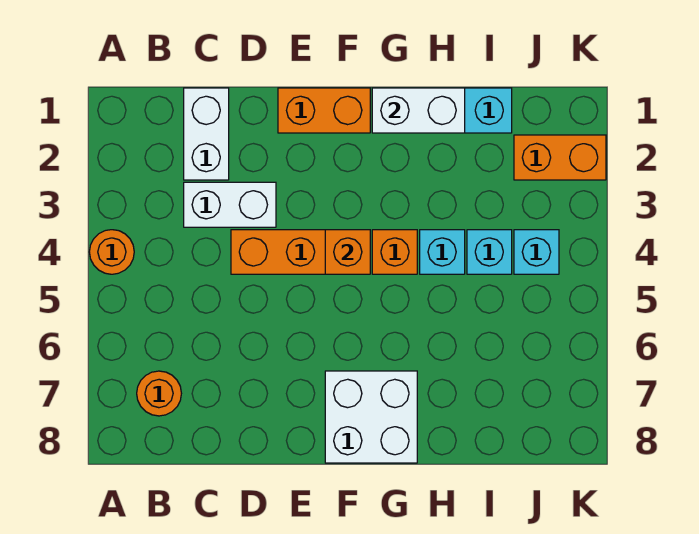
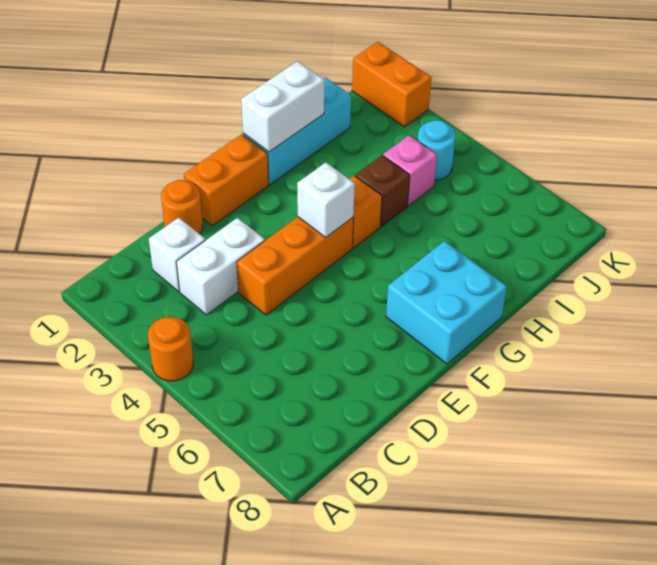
orange round brick B7 level 1 -> orange round brick D1 level 1
white brick C1:C2 level 1 -> white brick C2 level 1
orange brick F4 level 2 -> white brick F4 level 2
white brick F7:G8 level 1 -> cyan brick F7:G8 level 1
cyan brick H4 level 1 -> brown brick H4 level 1
cyan brick I4 level 1 -> pink brick I4 level 1
orange brick J2:K2 level 1 -> orange brick K1:K2 level 1
cyan brick J4 level 1 -> cyan round brick J4 level 1

